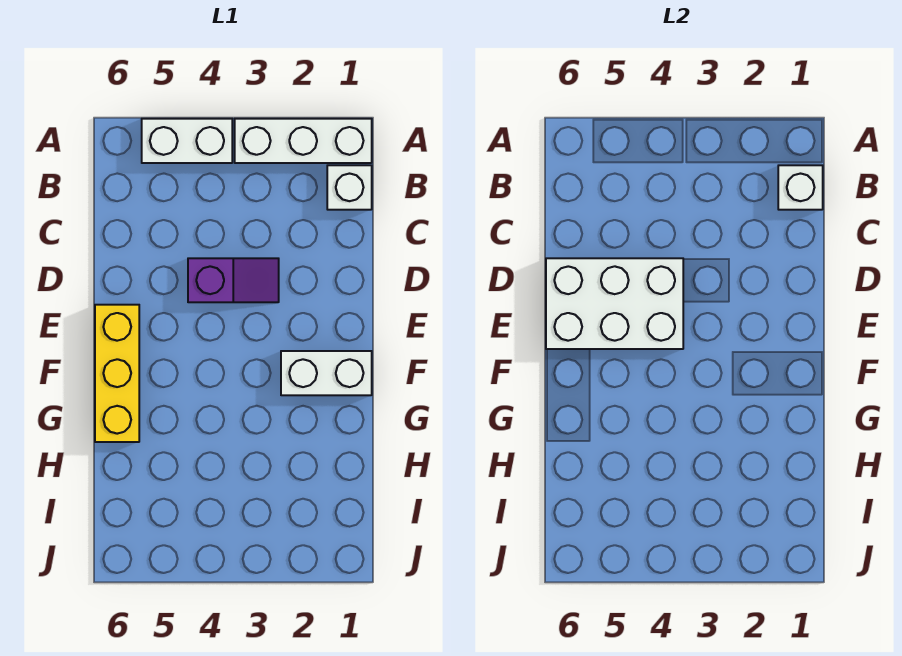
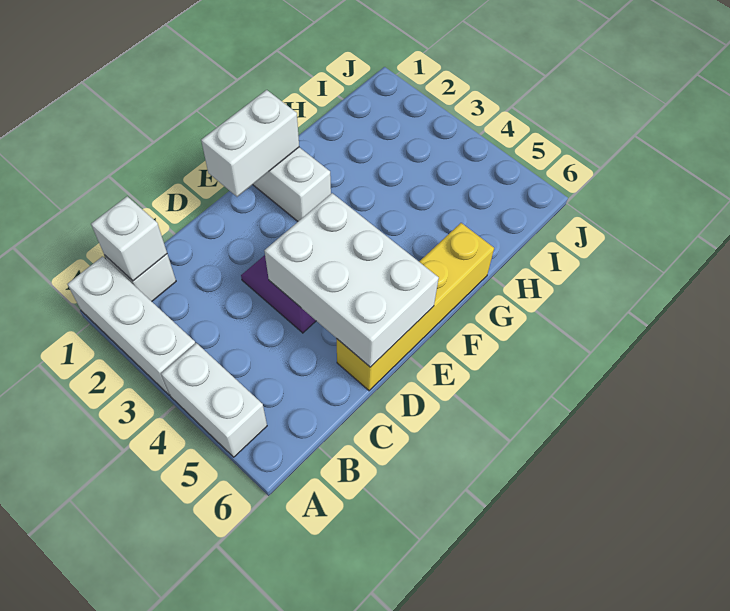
none -> white brick E1:F1 level 2
yellow brick E6:G6 level 1 -> yellow brick D6:G6 level 1

